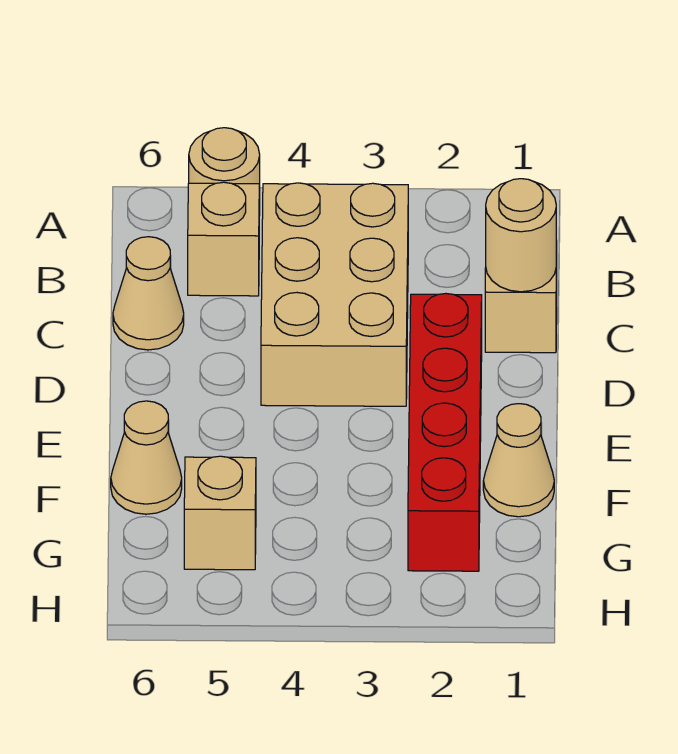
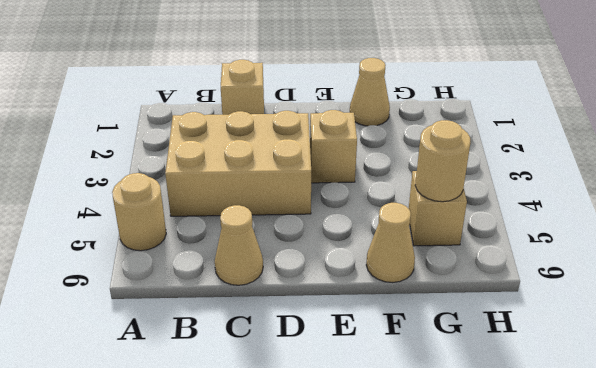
tan brick B5 level 1 -> tan brick E3 level 1
tan round brick C1 level 2 -> tan round brick G5 level 2
red brick D2:G2 level 1 -> none

